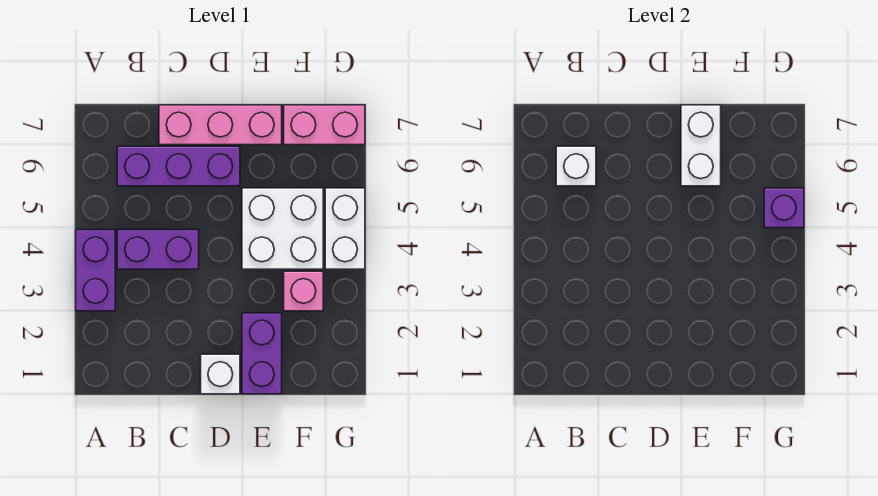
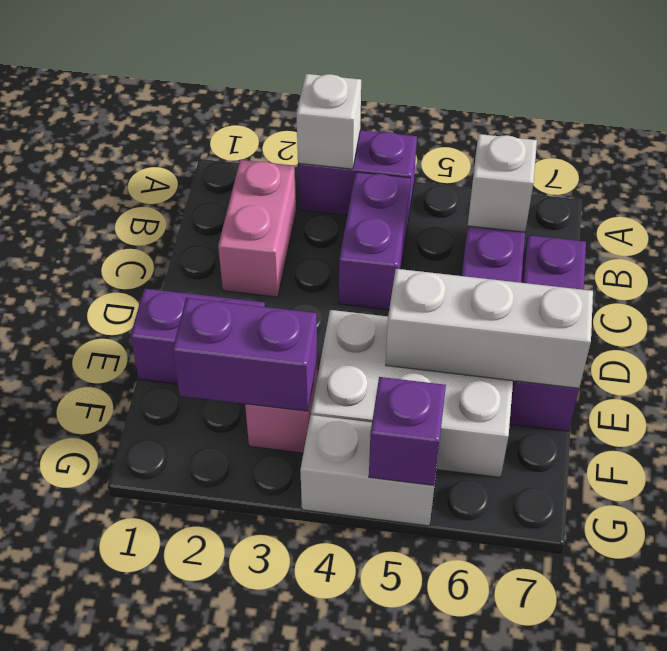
pink brick C7:E7 level 1 -> purple brick C7:E7 level 1
white brick D1 level 1 -> white brick A3 level 2
white brick E4:F5 level 1 -> white brick E4:F6 level 1
white brick E6:E7 level 2 -> white brick E5:E7 level 2
none -> purple brick F2:F3 level 2
pink brick F7:G7 level 1 -> pink brick B2:C2 level 1

